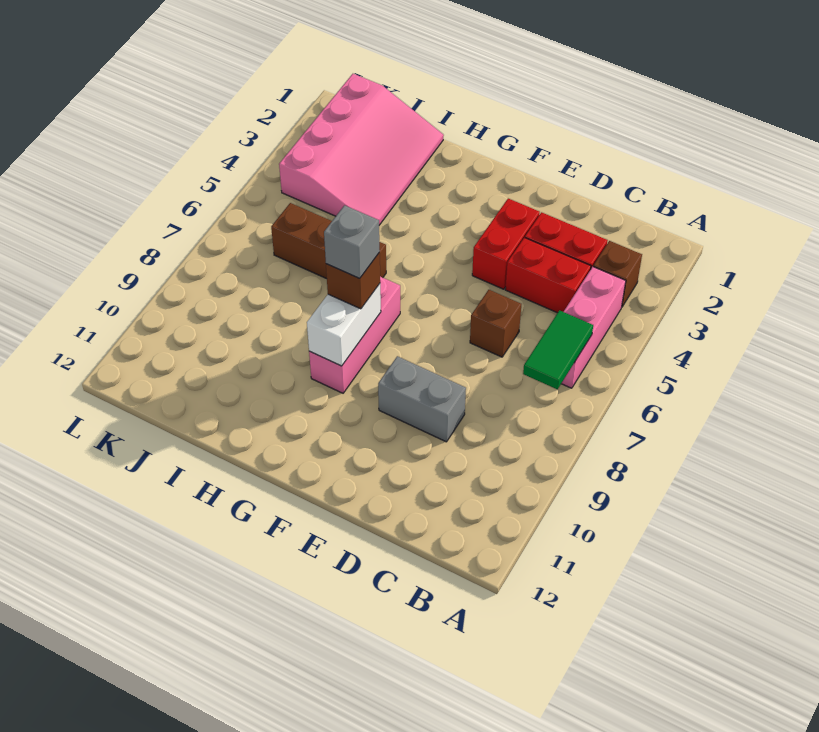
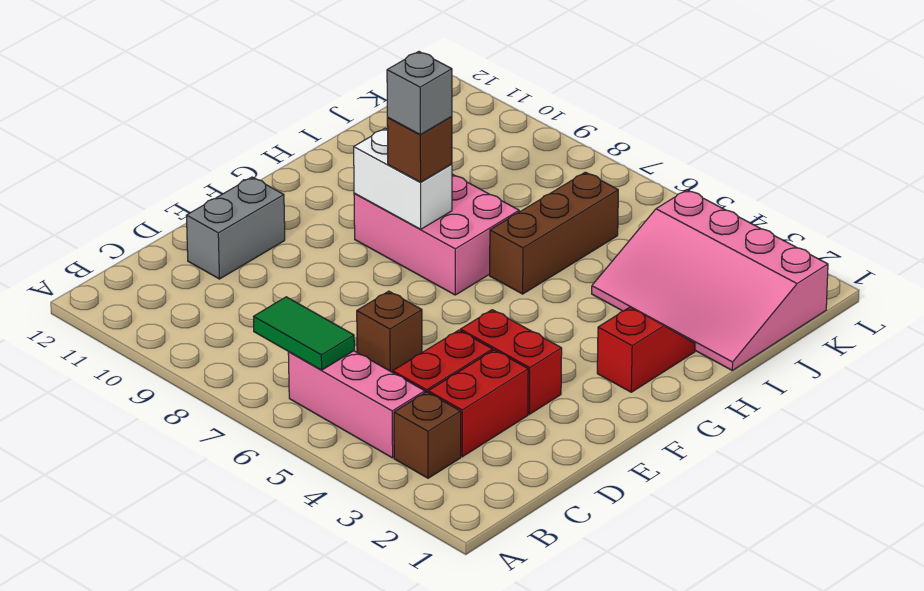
grey brick D9:E9 level 1 -> grey brick D11:E11 level 1
none -> red slope G2:H2 level 1 top G
pink brick G7:G9 level 1 -> pink brick G7:H9 level 1

